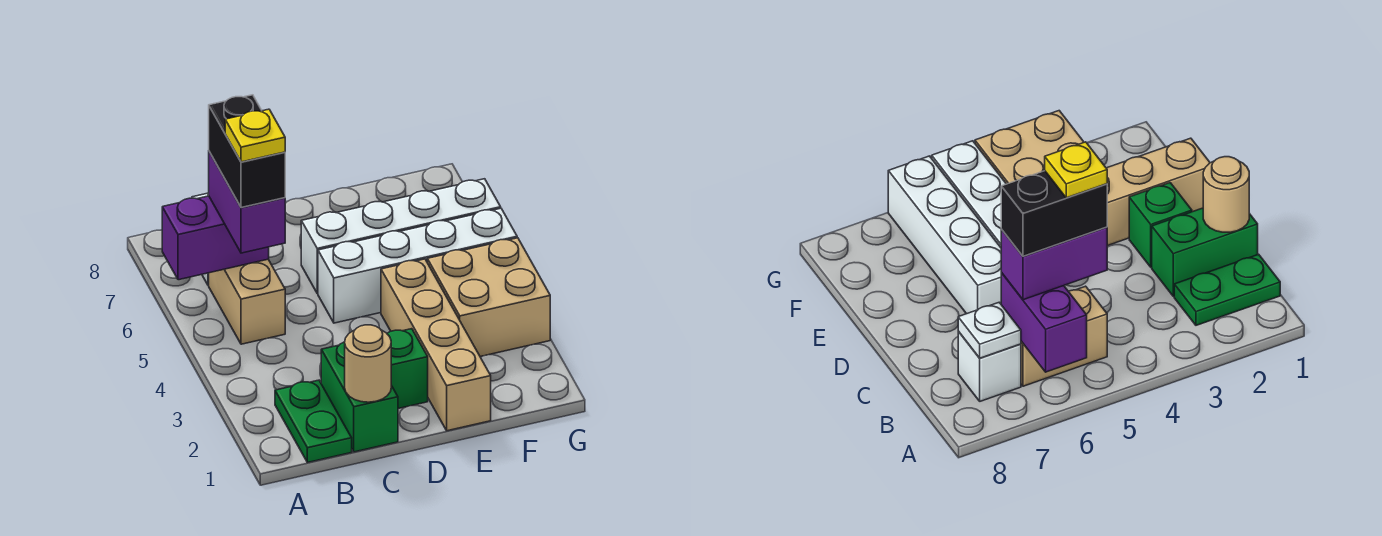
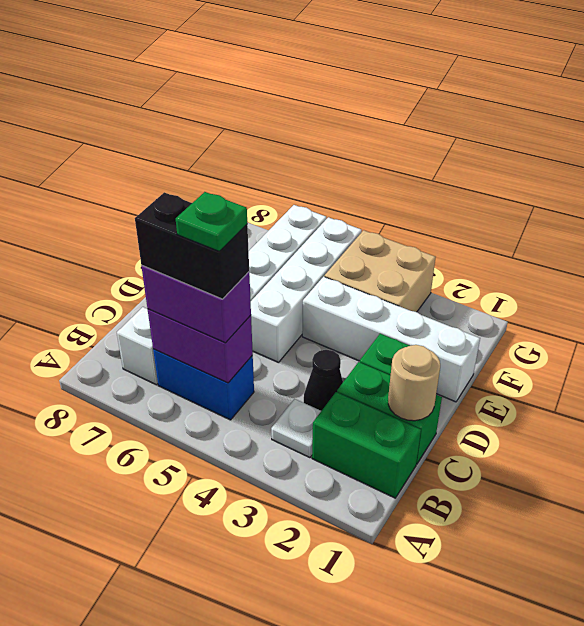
purple brick A6:B6 level 2 -> purple brick B5:B6 level 2
green plate B1:B2 level 1 -> green brick B1:B2 level 1
tan brick B5:B6 level 1 -> blue brick B5:B6 level 1
yellow plate B5 level 5 -> green plate B5 level 5
white plate B7 level 2 -> white plate B3 level 1
none -> black cone C3 level 1
tan brick E1:E4 level 1 -> white brick E1:E4 level 1

